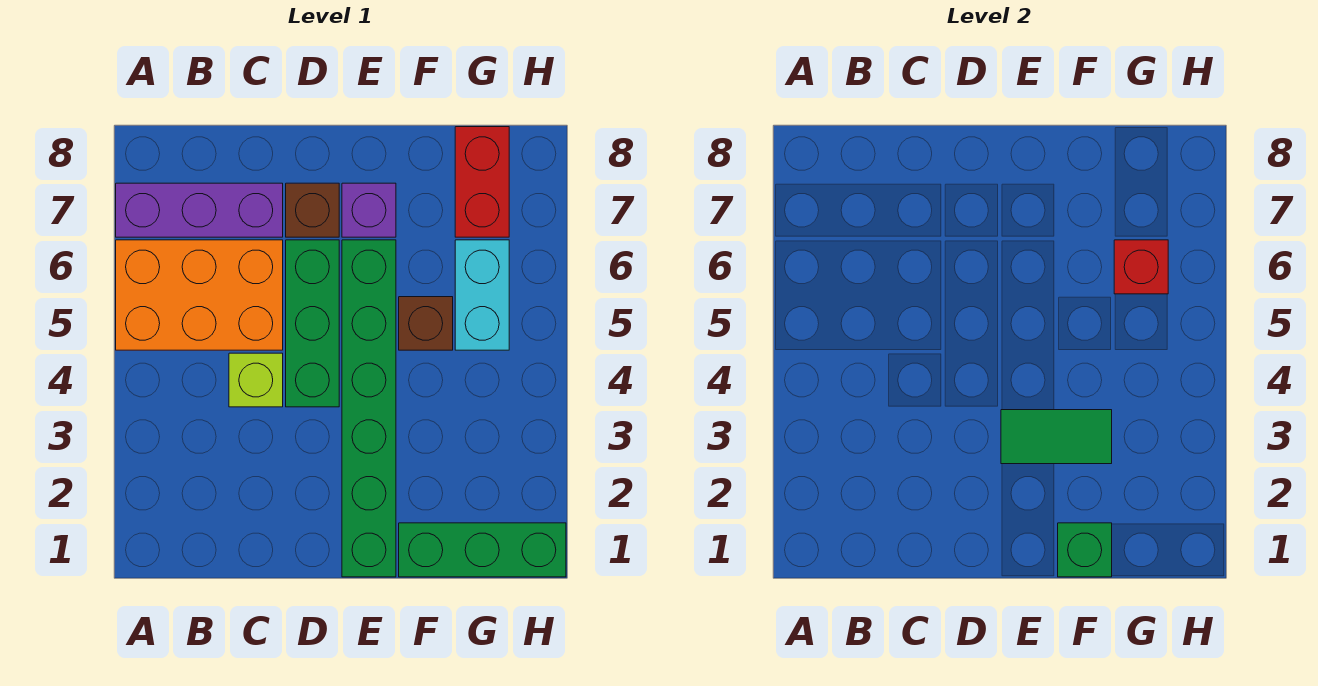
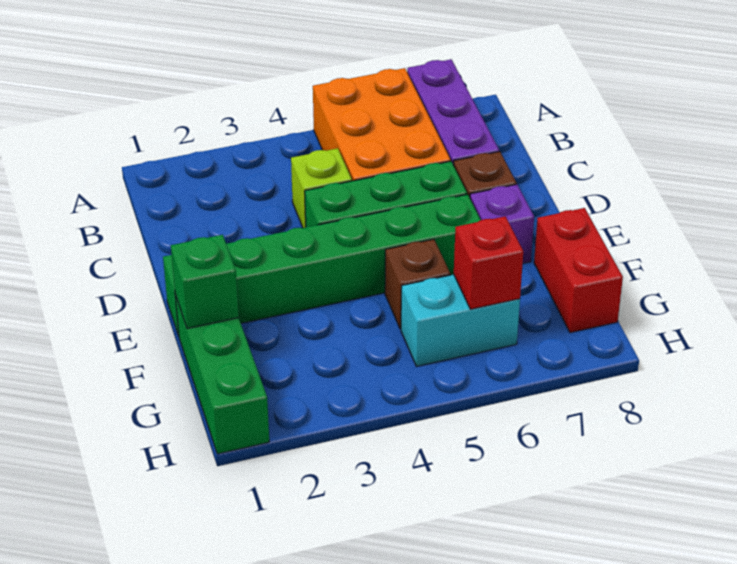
green tile E3:F3 level 2 -> none
red brick G7:G8 level 1 -> red brick F8:G8 level 1

